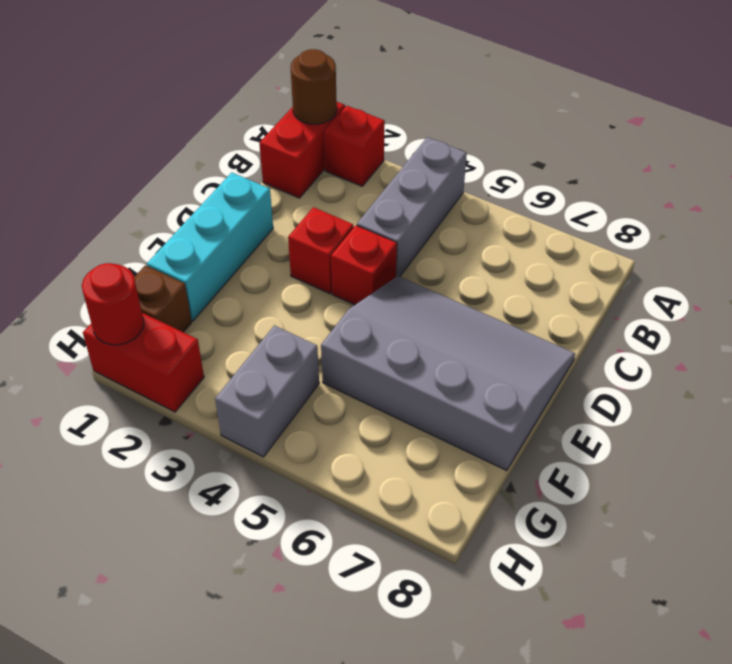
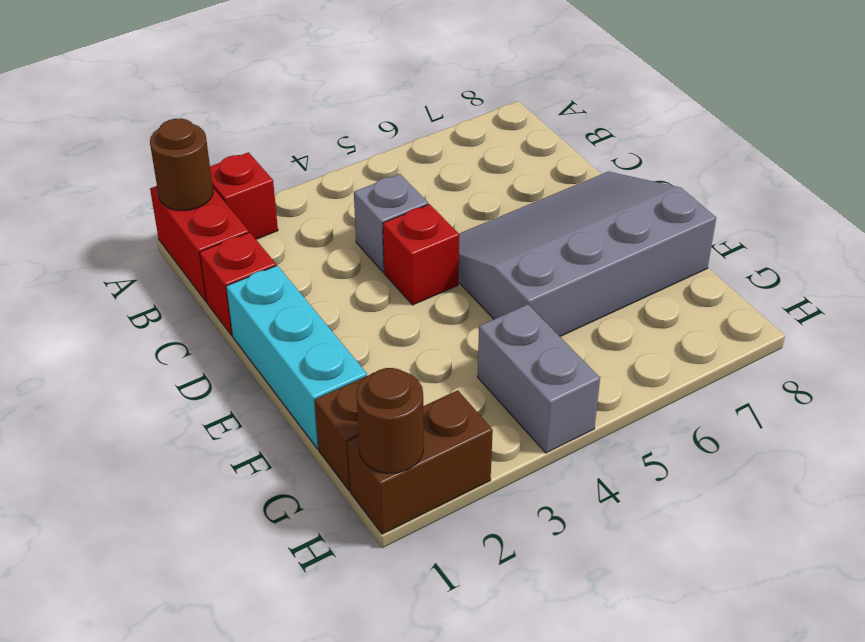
grey brick A4:C4 level 1 -> grey brick C4 level 1
red brick D3 level 1 -> red brick C1 level 1
red brick H1:H2 level 1 -> brown brick H1:H2 level 1
red round brick H1 level 2 -> brown round brick H1 level 2

